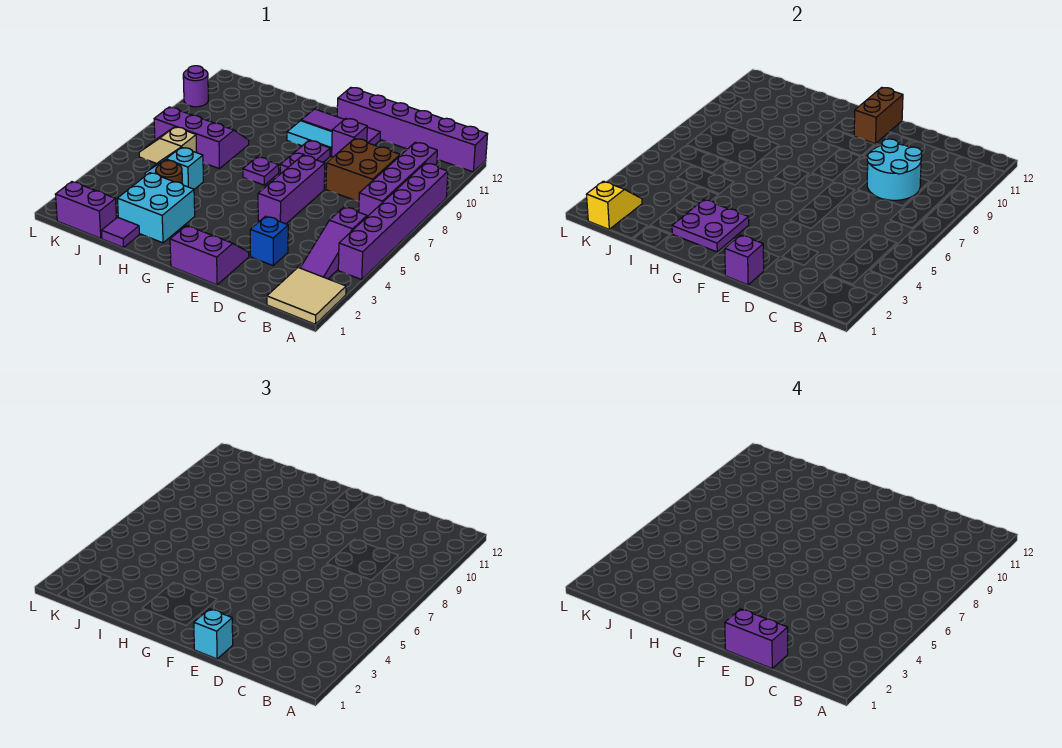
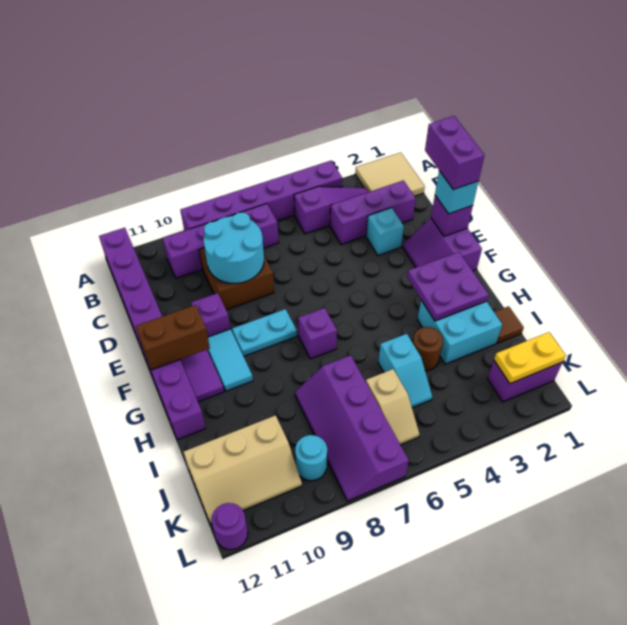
purple brick A12:F12 level 1 -> purple brick A12:H12 level 1
blue brick D3 level 1 -> cyan brick D3 level 1
purple brick E5:E7 level 1 -> purple brick C2:C4 level 1
purple plate F8:F9 level 1 -> cyan plate F8:F9 level 1
purple plate G7 level 1 -> purple brick G7 level 1
purple tile I1 level 1 -> brown tile I1 level 1
purple slope I7:K8 level 1 top 7 -> purple slope I7:L8 level 1 top 7
purple brick J1:K1 level 1 -> purple brick K1:K2 level 1
none -> tan slope J10:K12 level 1 top J
yellow slope K1:K2 level 2 top 1 -> yellow plate K1:K2 level 2
none -> cyan round brick K9 level 1
purple round brick L10 level 1 -> purple round brick L12 level 1

